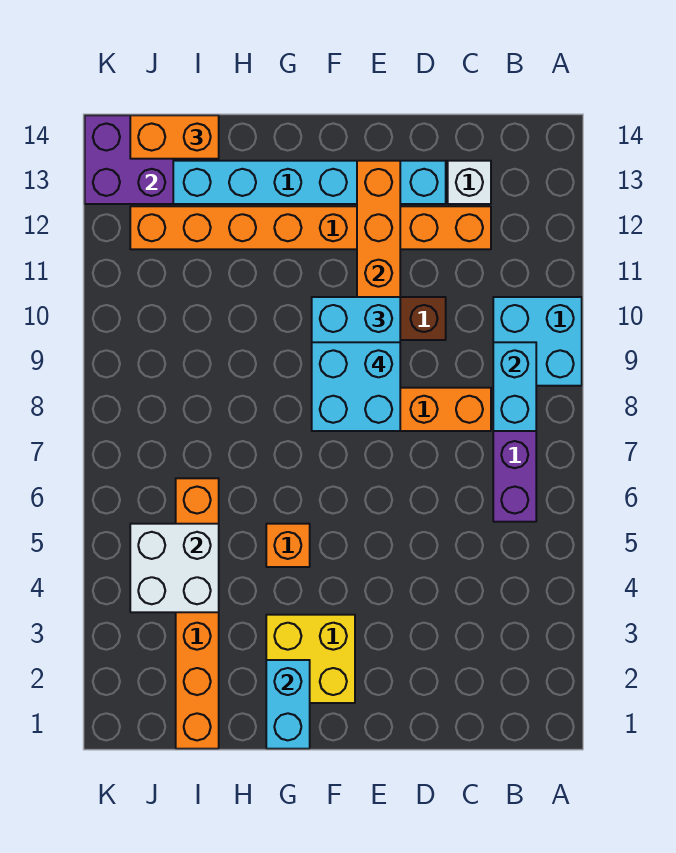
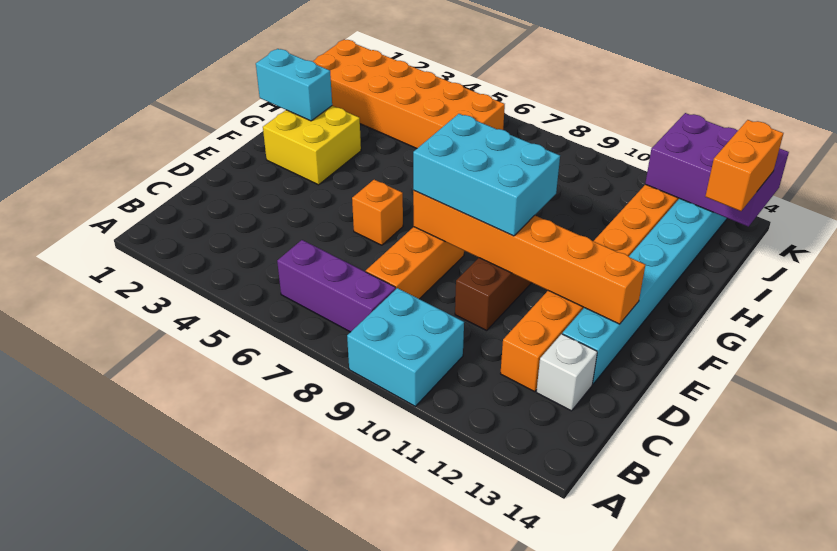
cyan brick B8:B9 level 2 -> none
cyan brick E8:F9 level 4 -> none
orange brick G5 level 1 -> orange brick E6 level 1
orange brick I1:I6 level 1 -> orange brick I1:J6 level 1
white brick I4:J5 level 2 -> none
purple brick J13:K14 level 2 -> purple brick J12:K14 level 2

